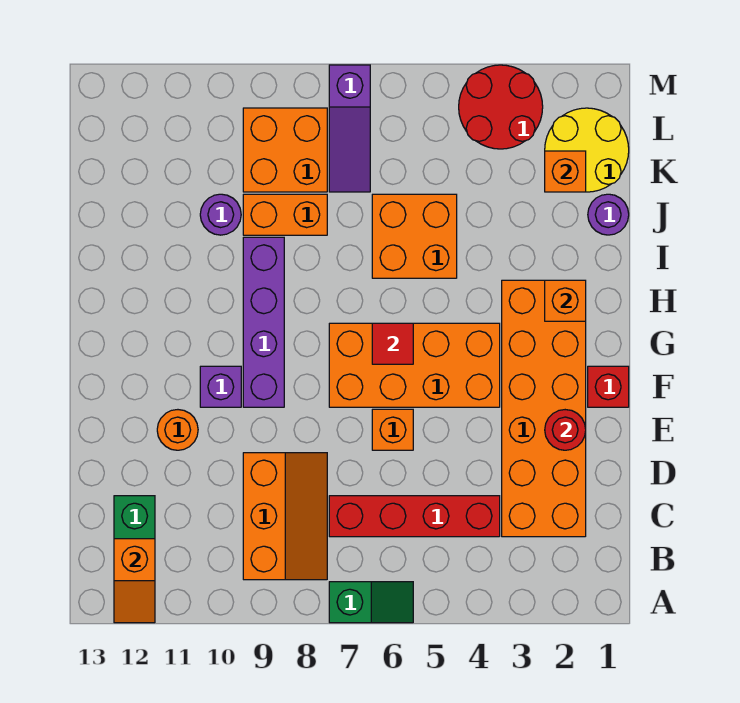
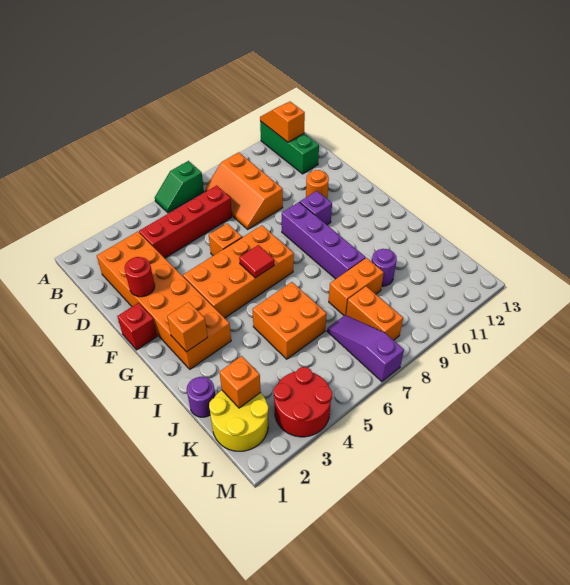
orange brick K8:L9 level 1 -> orange brick K8:L8 level 1

